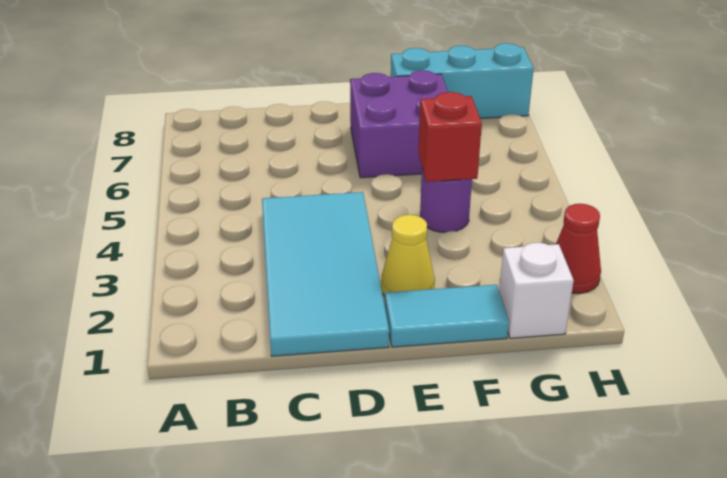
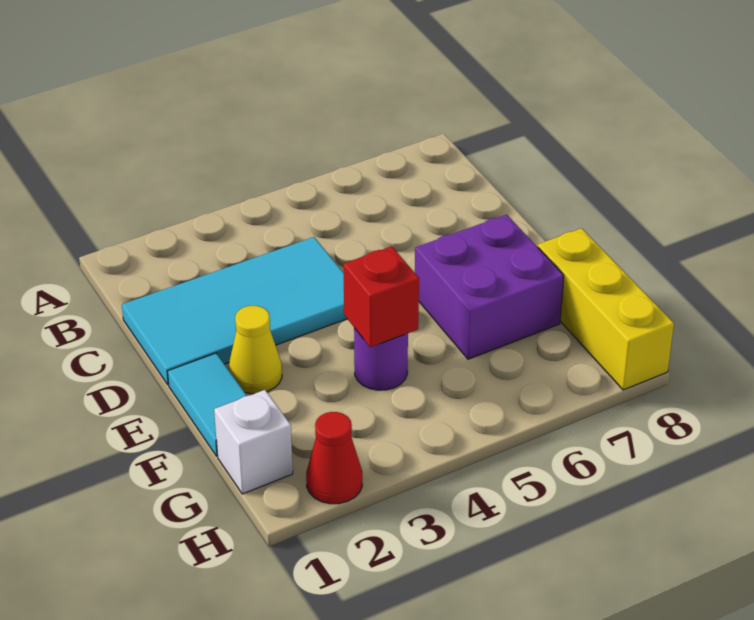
cyan brick F8:H8 level 1 -> yellow brick F8:H8 level 1

